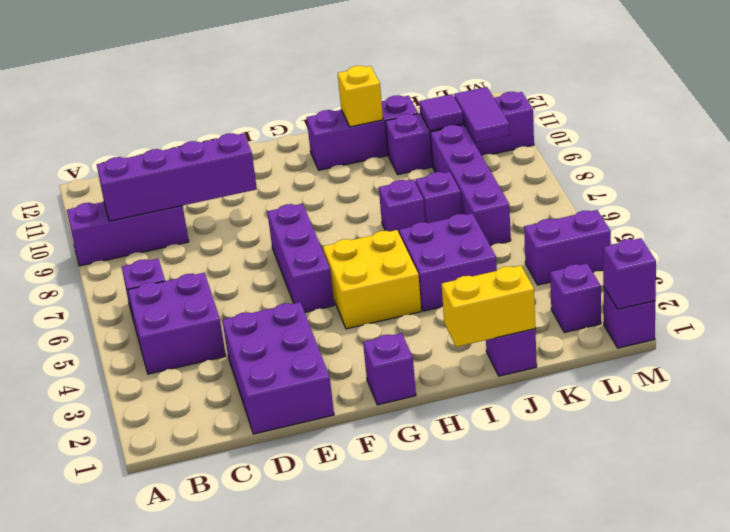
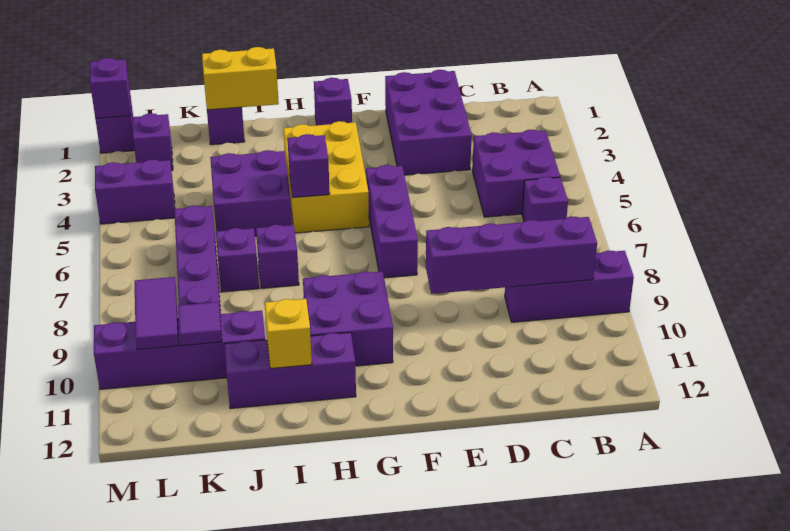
yellow brick G4:H5 level 1 -> yellow brick G3:H5 level 1
none -> purple brick G9:H10 level 1
none -> purple brick H5 level 2

